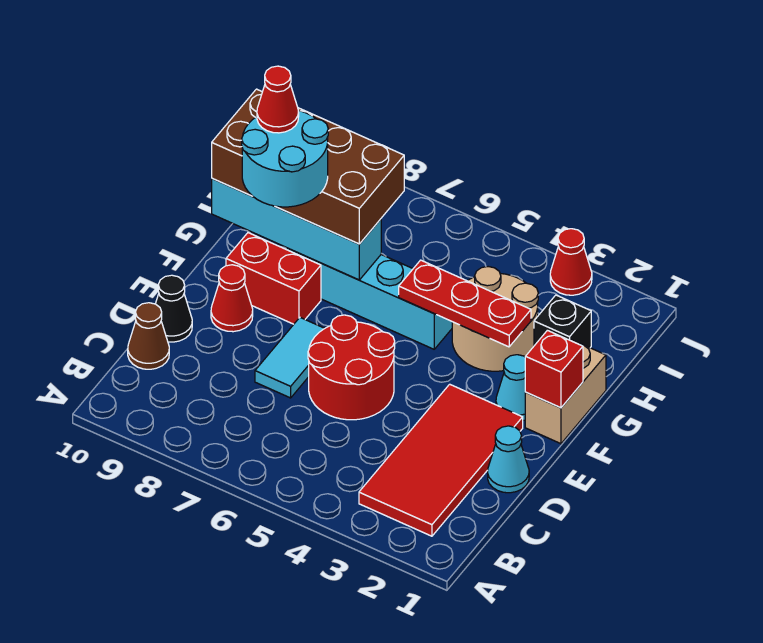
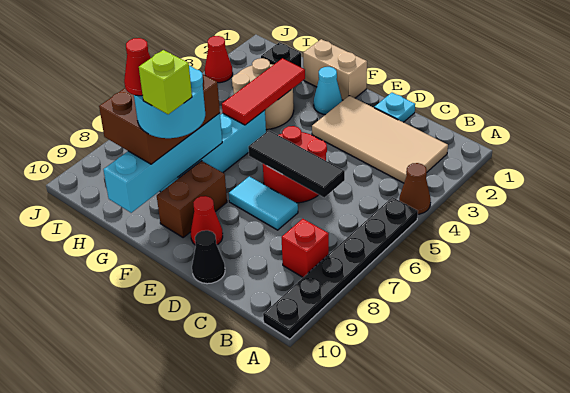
none -> black plate A5:A10 level 1
red tile B2:E3 level 1 -> tan tile B2:E3 level 1
none -> black tile C6:E6 level 2
brown cone C10 level 1 -> brown cone A4 level 1
cyan cone D1 level 1 -> cyan plate D1 level 1
red brick F1 level 2 -> red brick B8 level 1
red brick F8:F9 level 1 -> brown brick F8:F9 level 1
none -> lime brick F9 level 5
red plate G3:G5 level 2 -> red tile G3:G5 level 2
brown brick G7:H10 level 3 -> brown brick G7:H9 level 3

